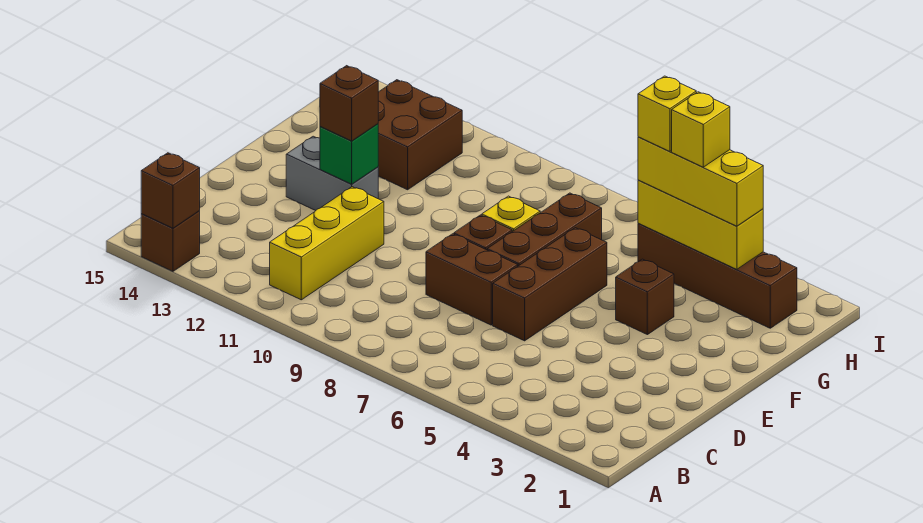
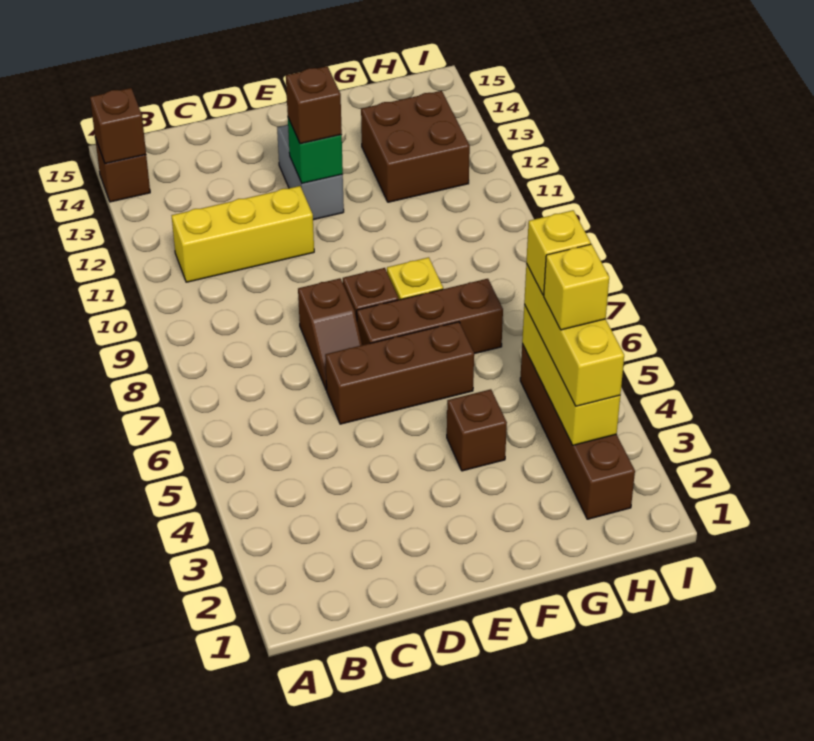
brown brick D7:D8 level 1 -> brown slope D7:D8 level 1 top 8

